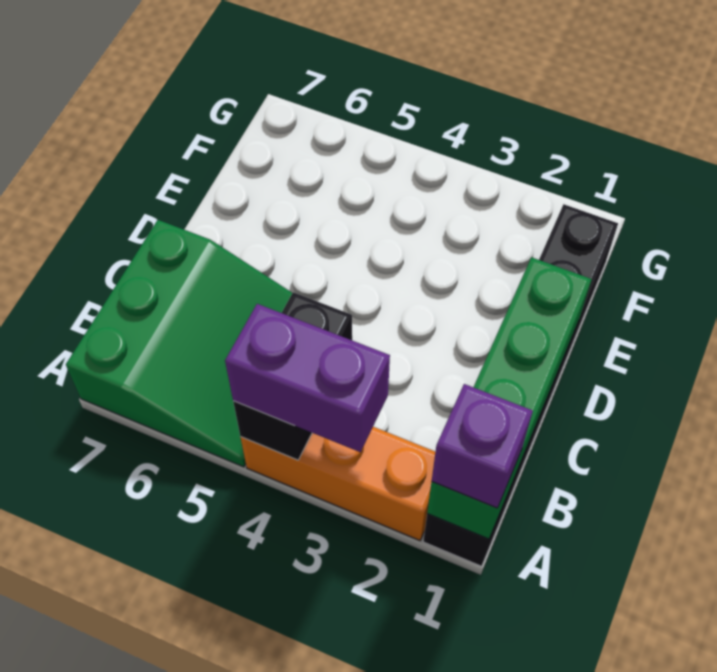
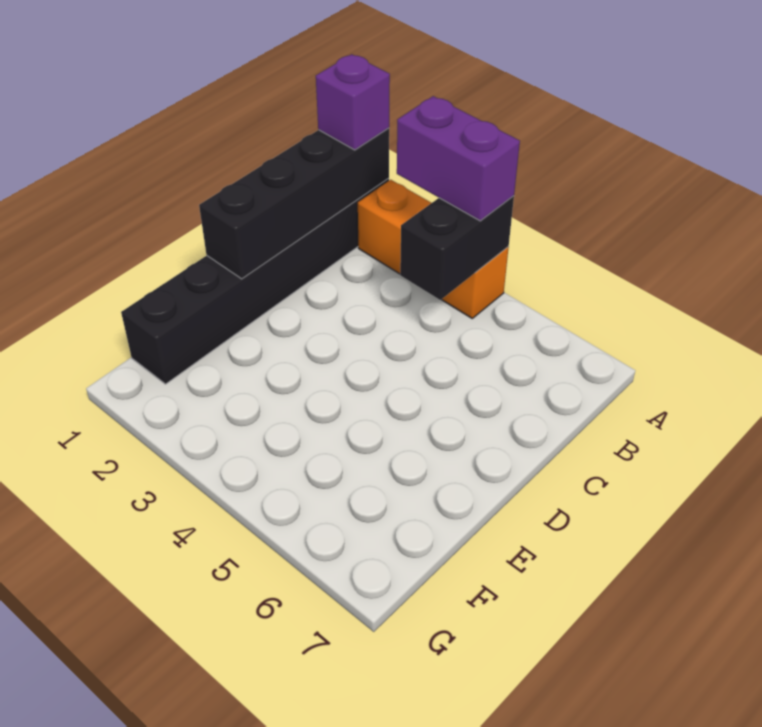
green brick A1:D1 level 2 -> black brick A1:D1 level 2
green slope A5:C7 level 1 top 7 -> none

